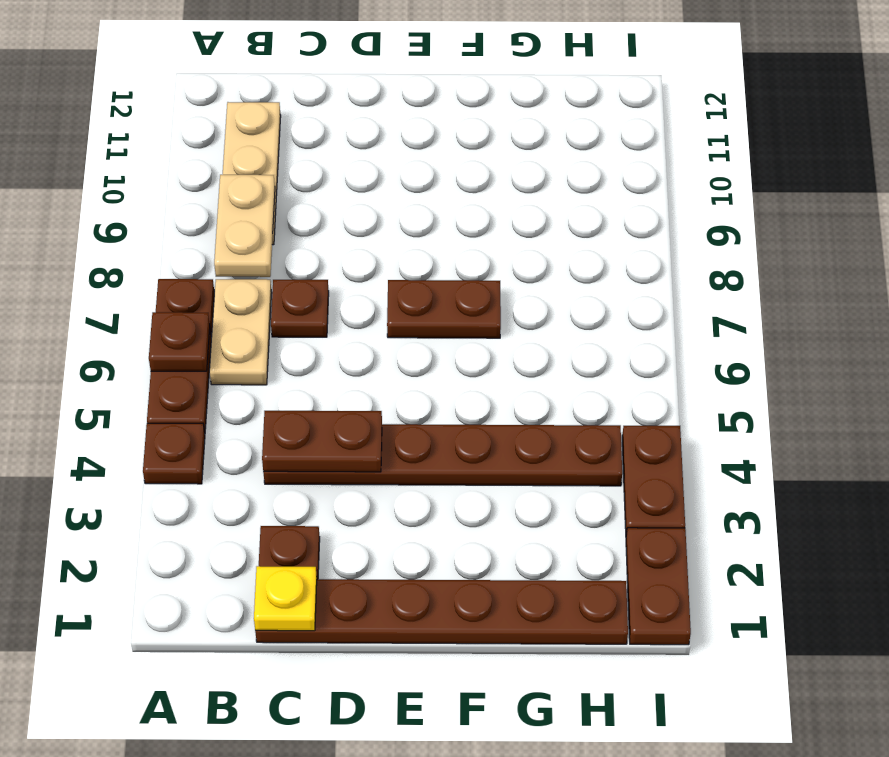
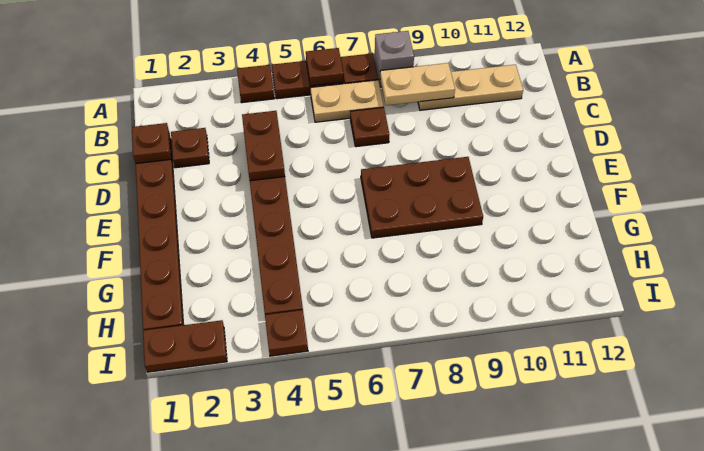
none -> grey brick A8 level 1
yellow plate C1 level 2 -> brown plate C1 level 2
brown plate E7:F7 level 1 -> brown plate E7:F9 level 1
brown plate I3:I4 level 1 -> brown plate I4 level 1

